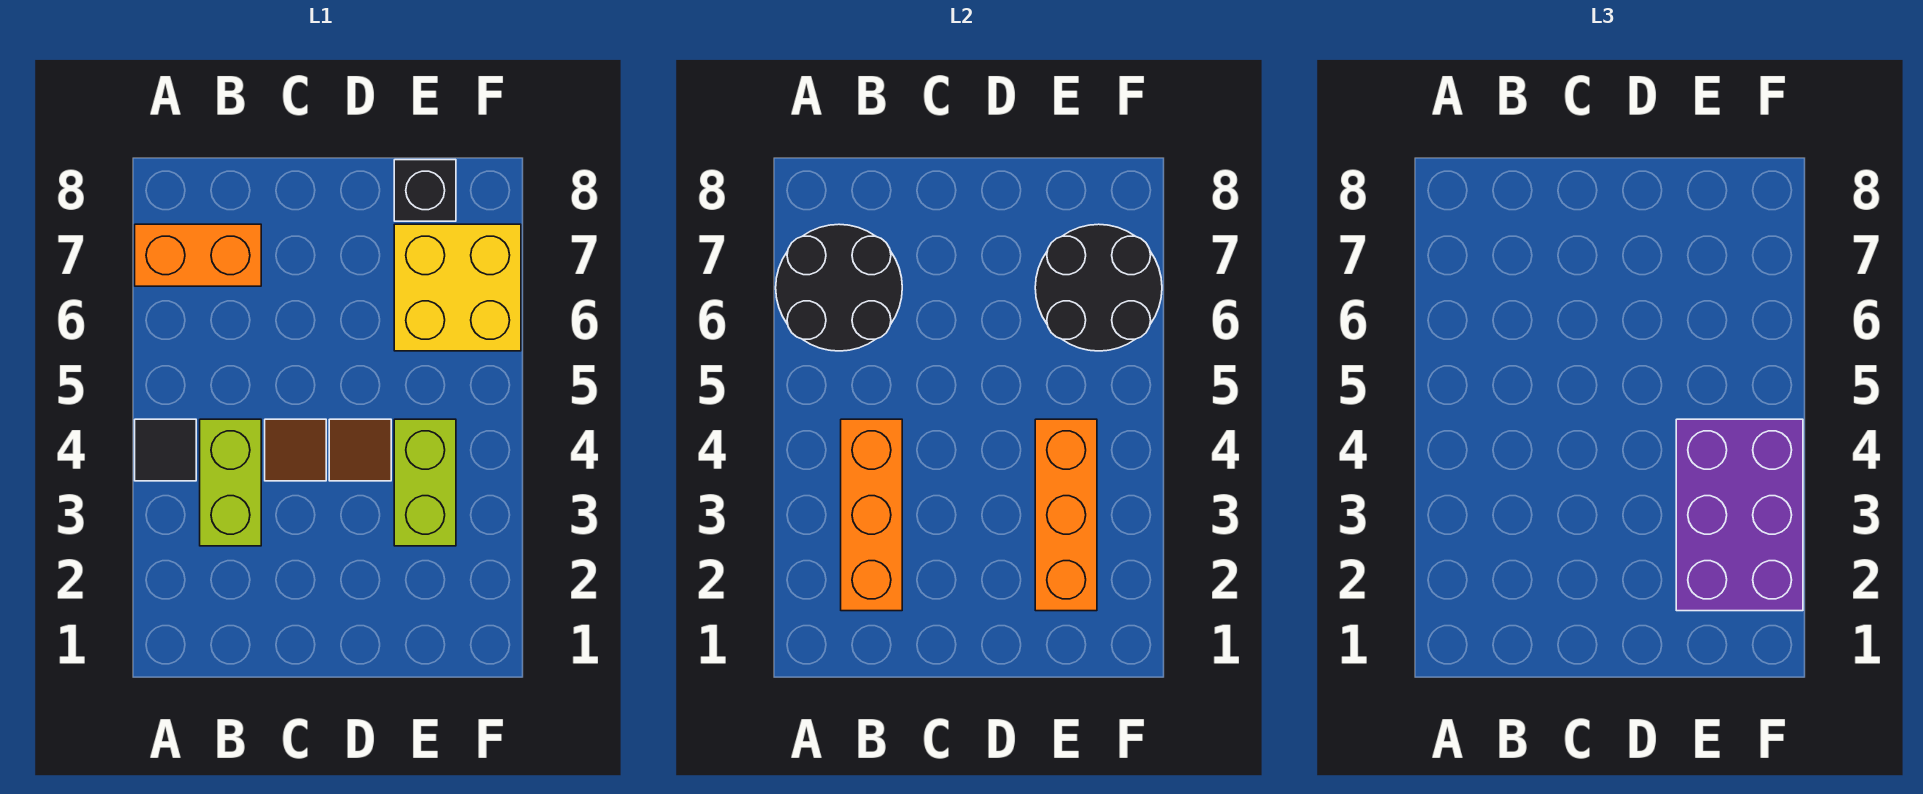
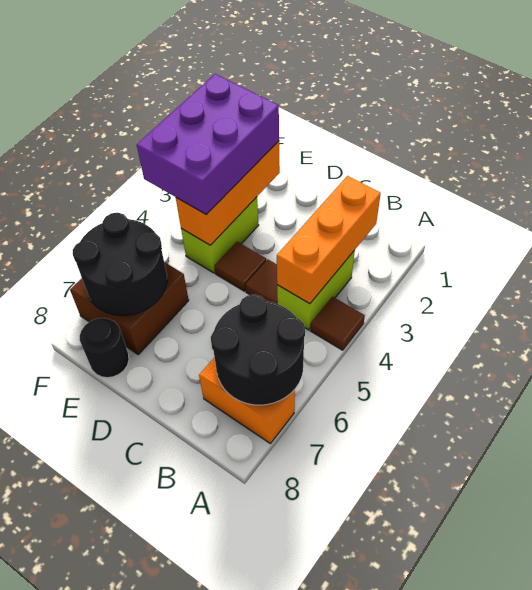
black tile A4 level 1 -> brown tile A4 level 1
yellow brick E6:F7 level 1 -> brown brick E6:F7 level 1
black brick E8 level 1 -> black round brick E8 level 1

